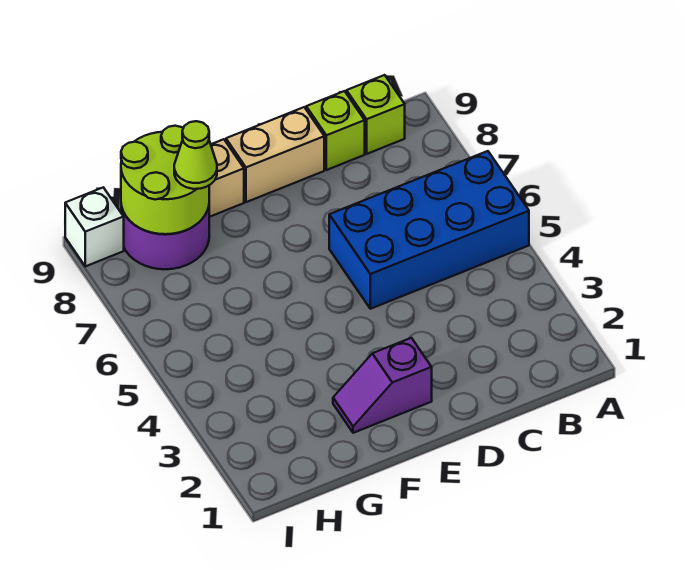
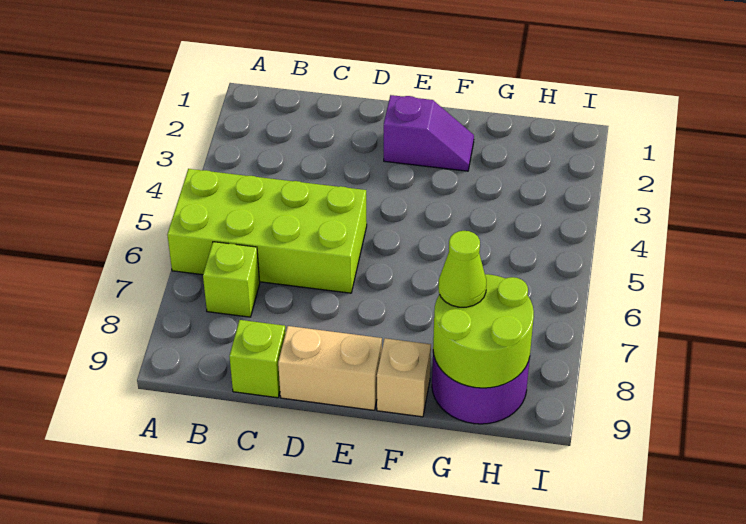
blue brick A5:D6 level 1 -> lime brick A5:D6 level 1
lime brick B9 level 1 -> lime brick B7 level 1
white brick I9 level 1 -> none

